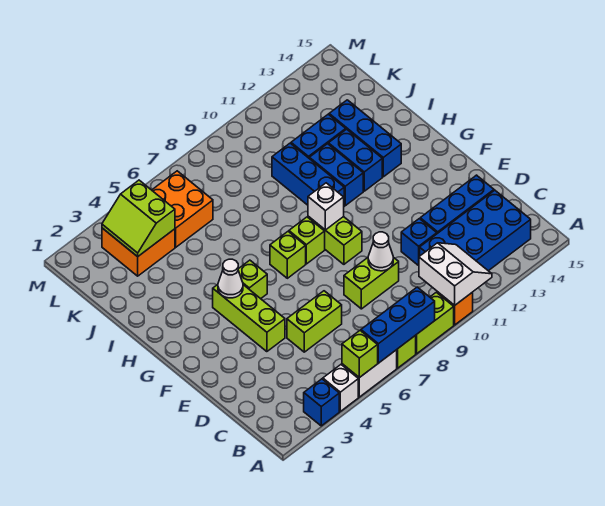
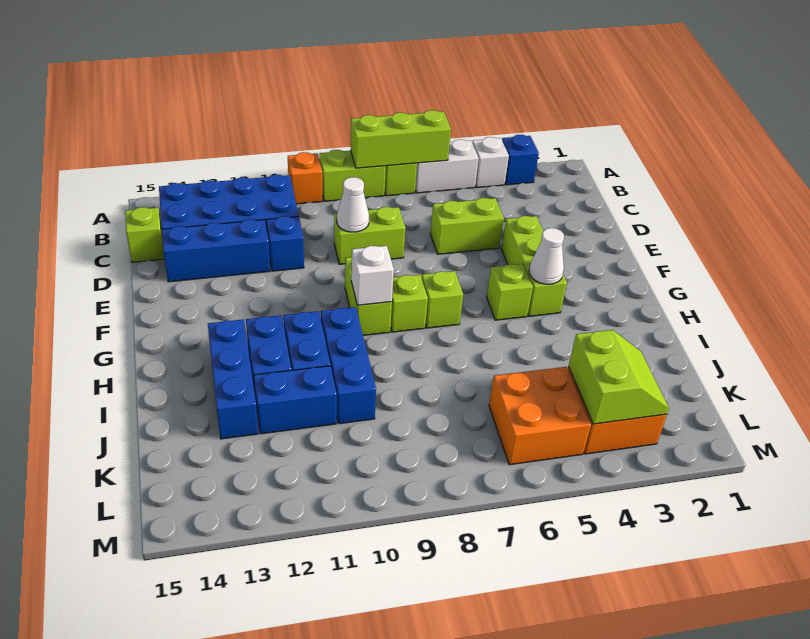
lime brick A5 level 2 -> lime brick C15 level 1
blue brick A6:A8 level 2 -> lime brick A6:A8 level 2
white slope A10:B11 level 2 top 10 -> none

